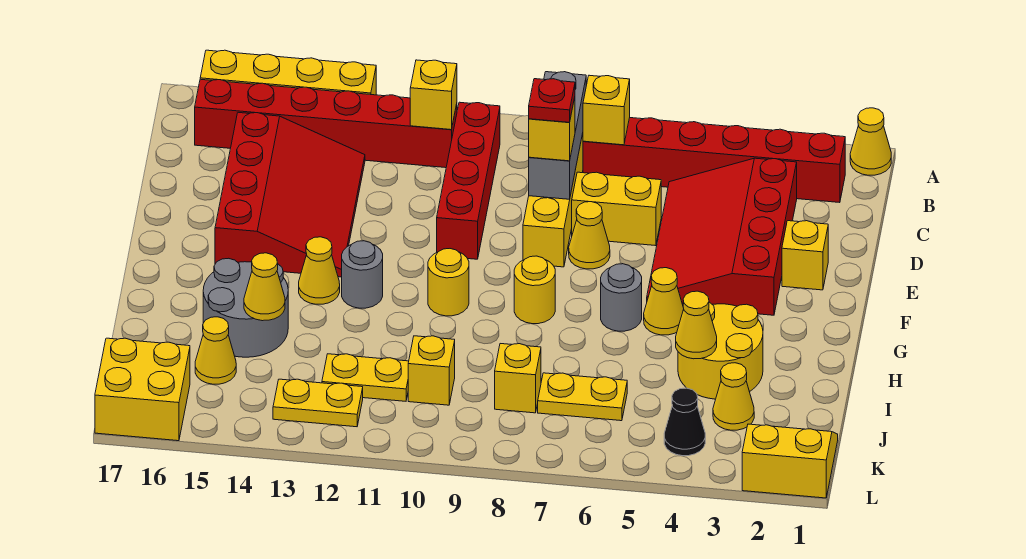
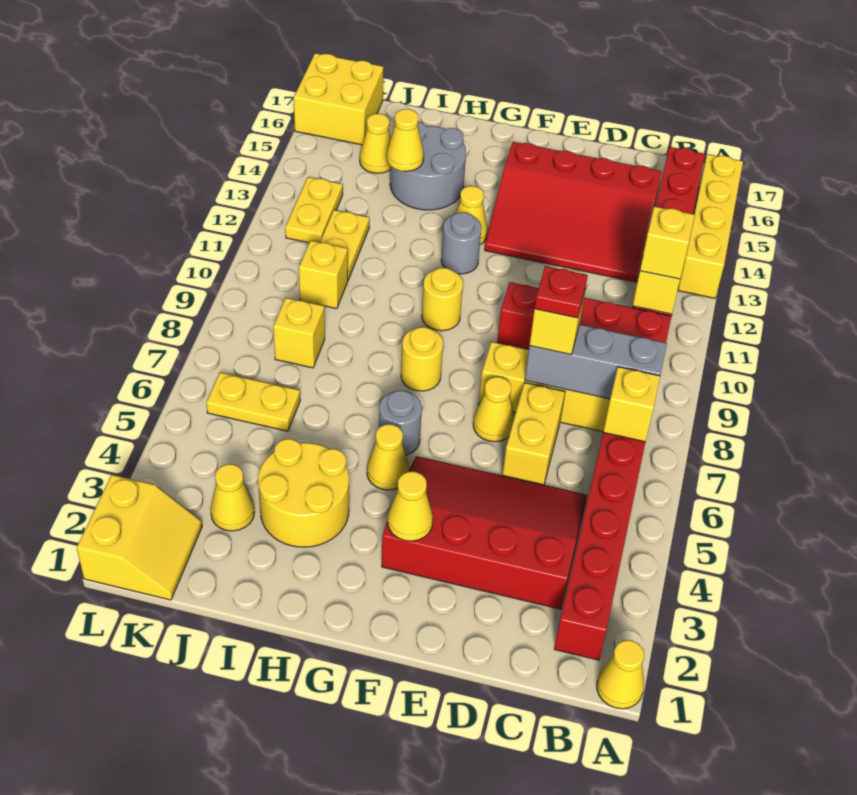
yellow brick E2 level 1 -> yellow brick B11 level 3
yellow cone I4 level 2 -> yellow cone F3 level 2
yellow plate J6:J7 level 1 -> yellow plate J6:K6 level 1
black cone K4 level 1 -> none

